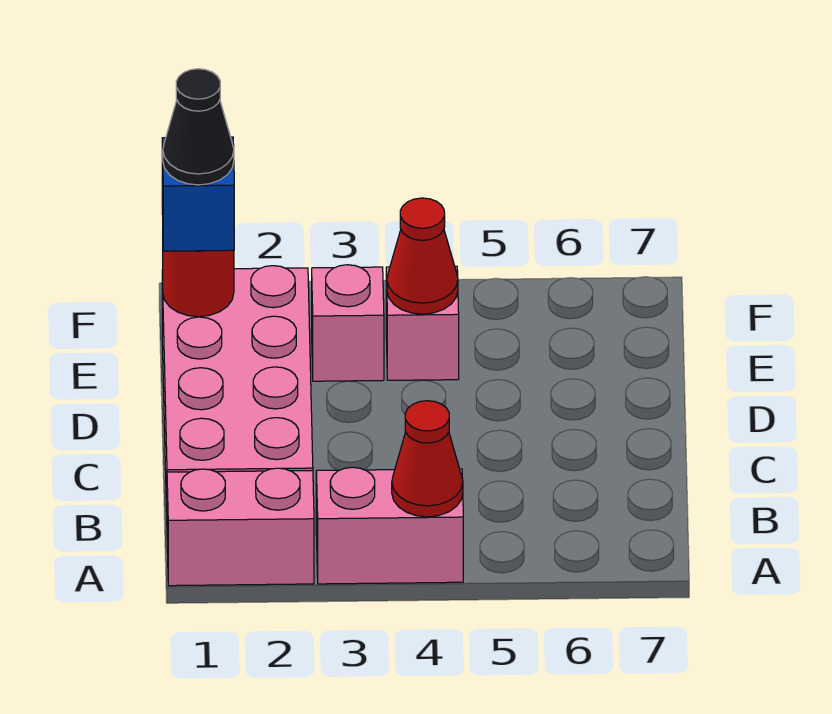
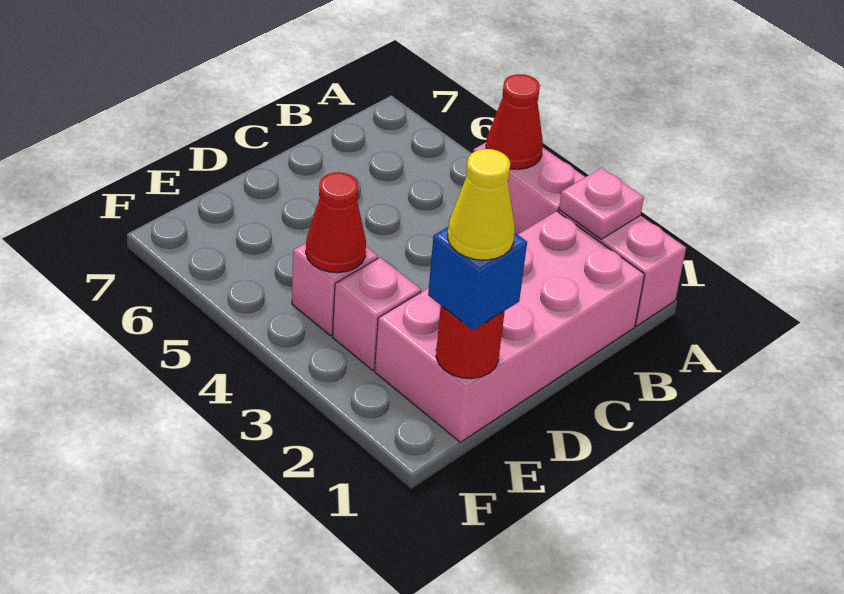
none -> pink plate A2 level 2
black cone E1 level 4 -> yellow cone E1 level 4

